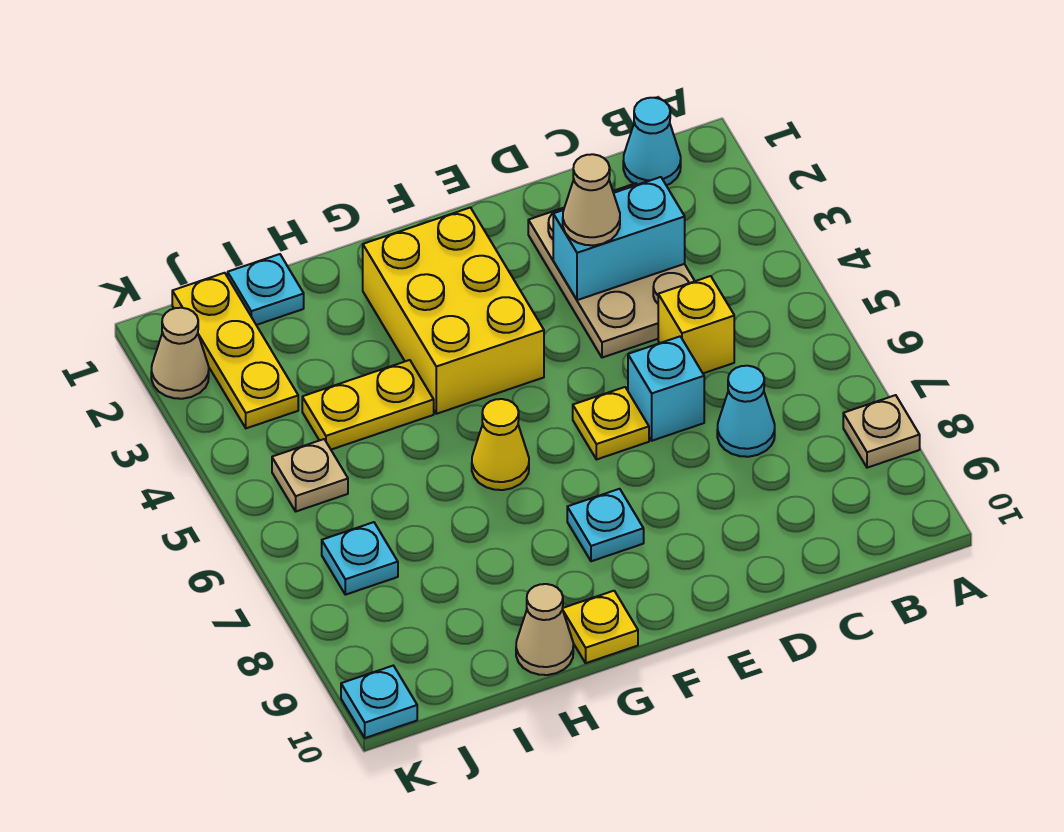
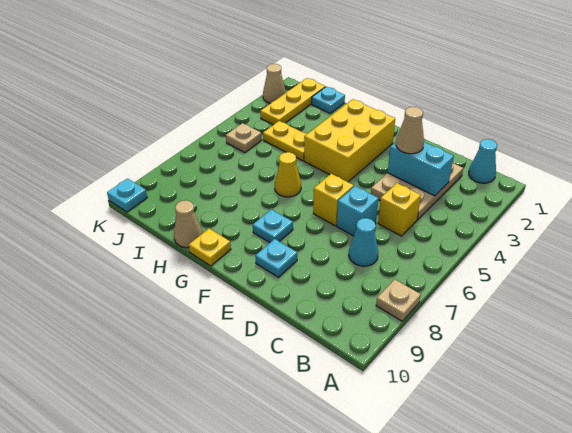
yellow plate E6 level 1 -> yellow brick E6 level 1
cyan plate J7 level 1 -> cyan plate E9 level 1

